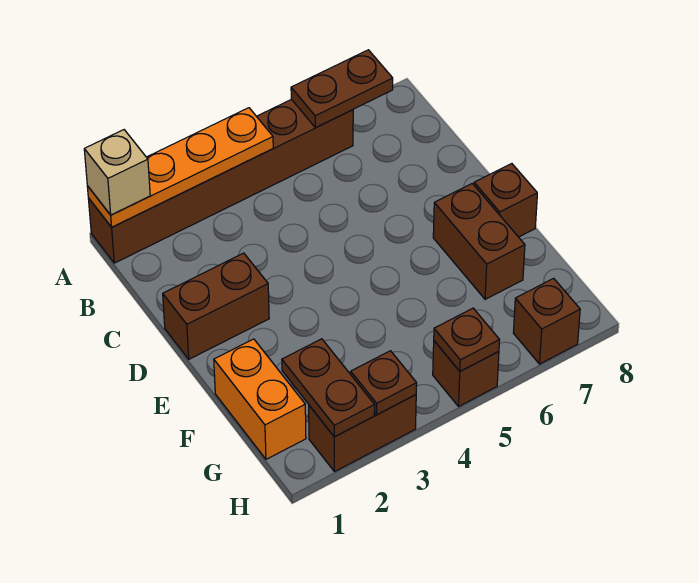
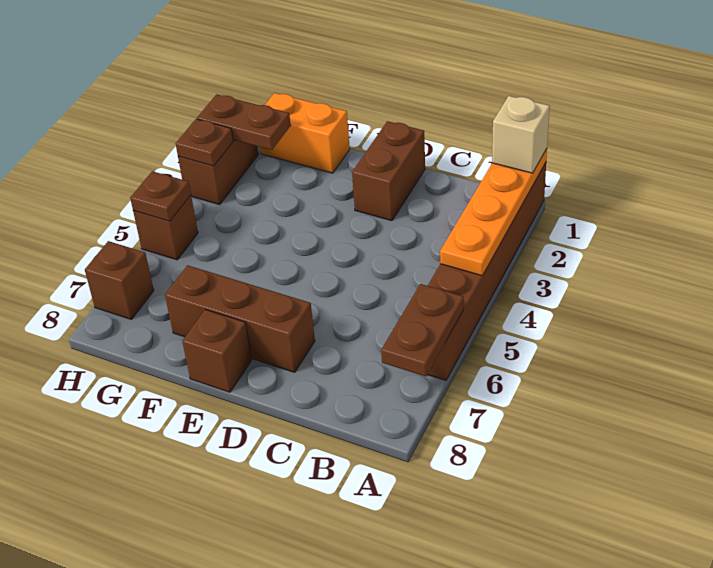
brown brick E7:F7 level 1 -> brown brick D7:F7 level 1

